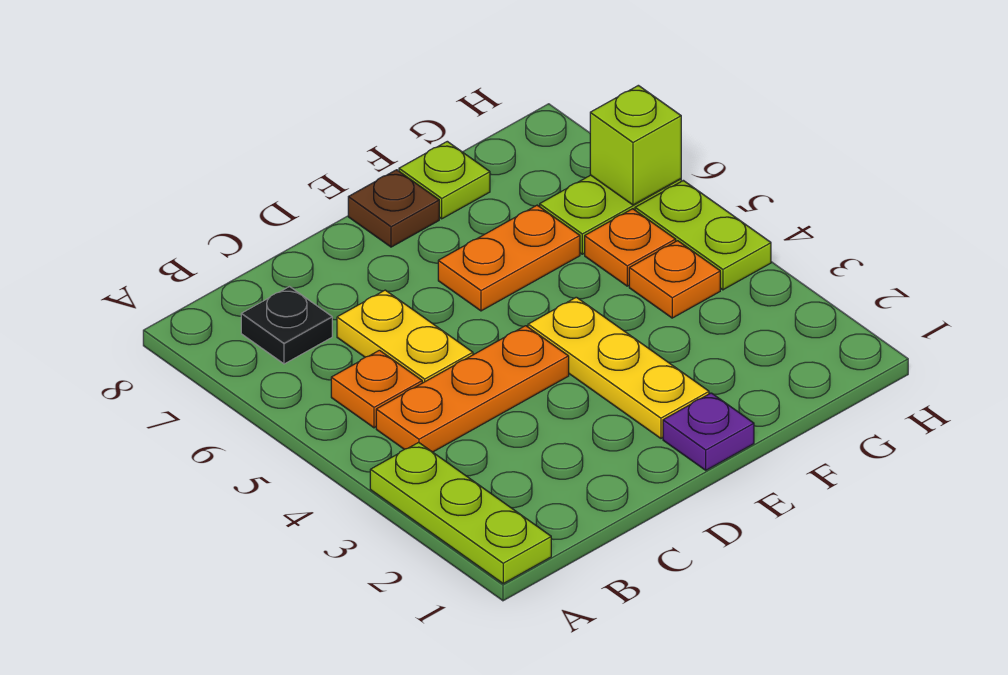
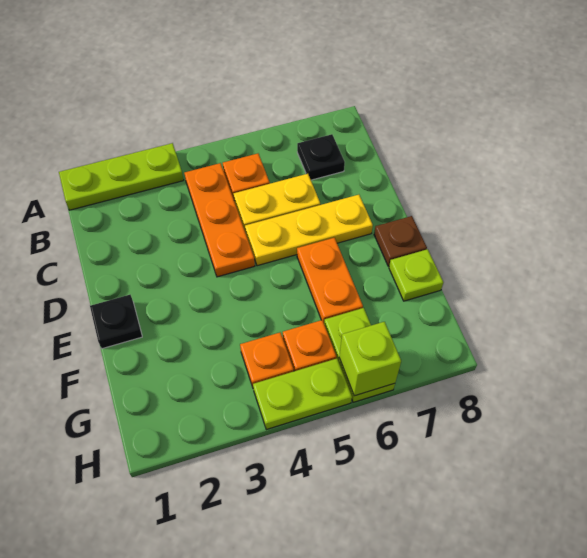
purple plate E1 level 1 -> black plate E1 level 1
yellow plate E2:E4 level 1 -> yellow plate D5:D7 level 1

